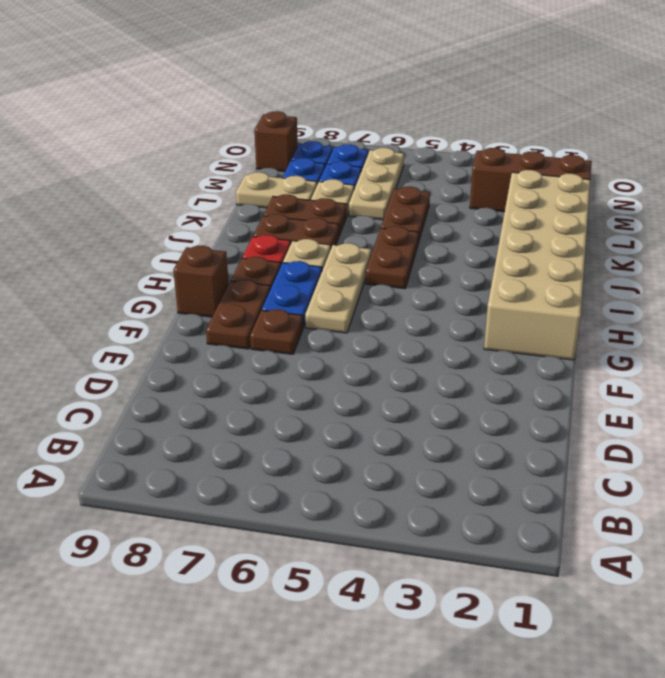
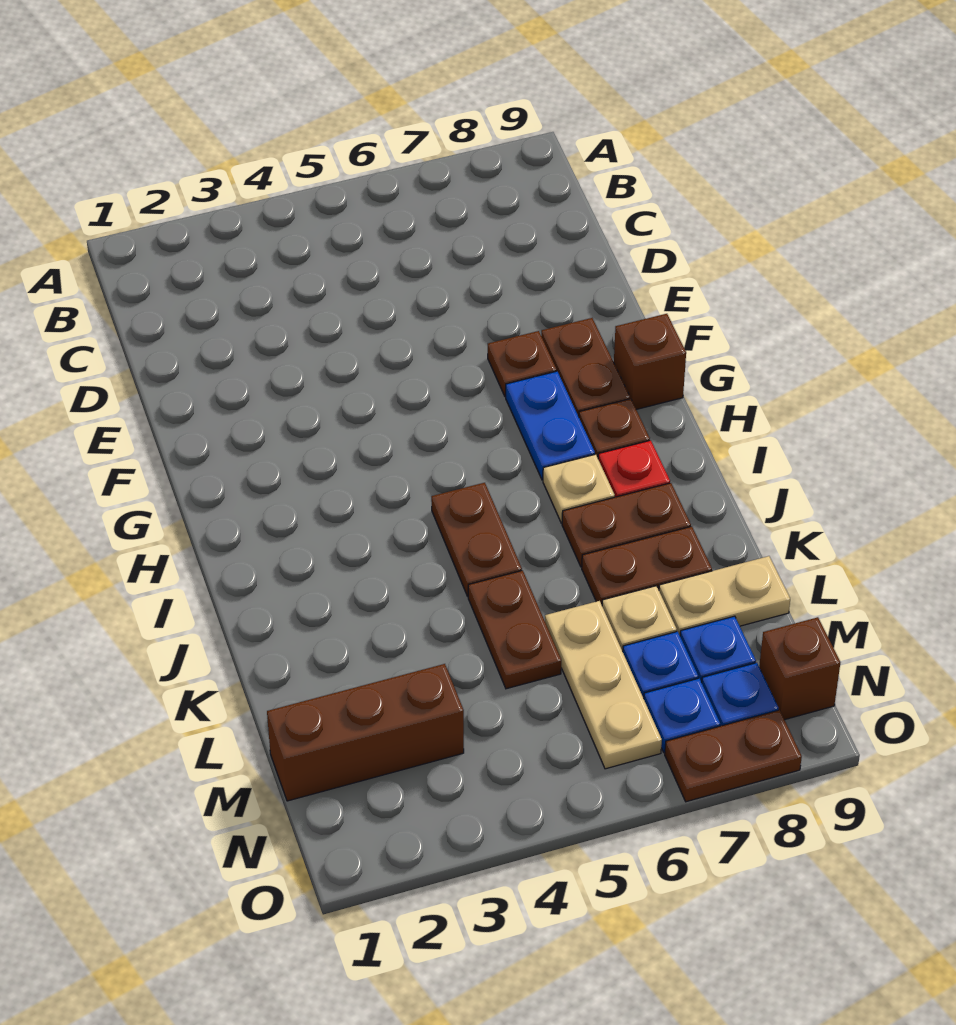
tan brick G1:L2 level 1 -> none
tan plate G6:I6 level 1 -> none
none -> brown plate O7:O8 level 1

